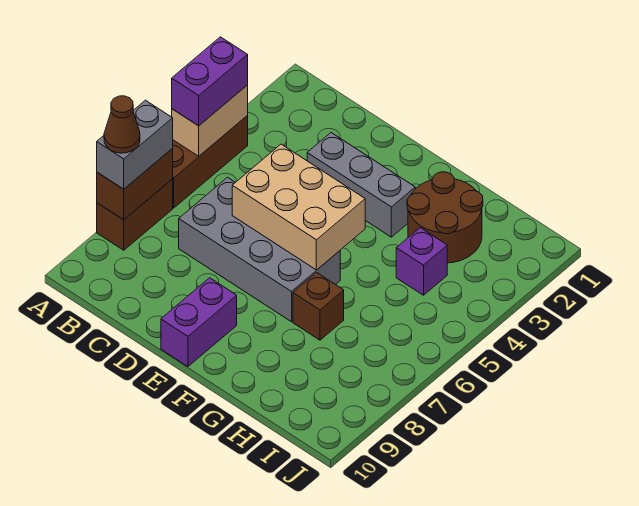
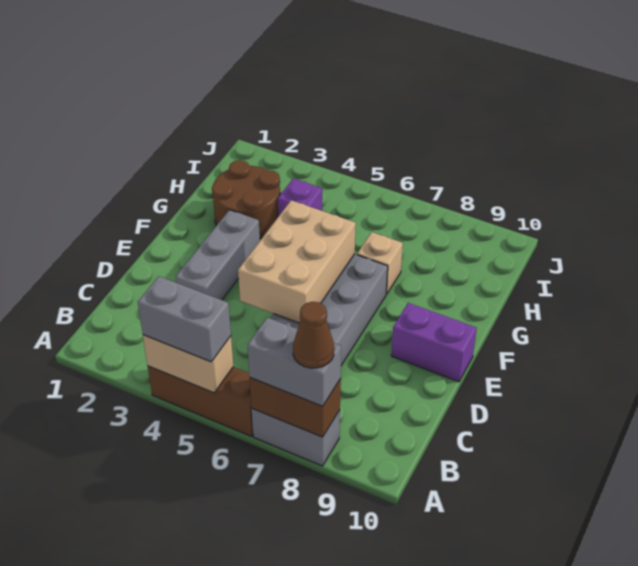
purple brick A4:A5 level 3 -> grey brick A4:A5 level 3
brown brick A7:A8 level 1 -> grey brick A7:A8 level 1
brown brick G7 level 1 -> tan brick G7 level 1

